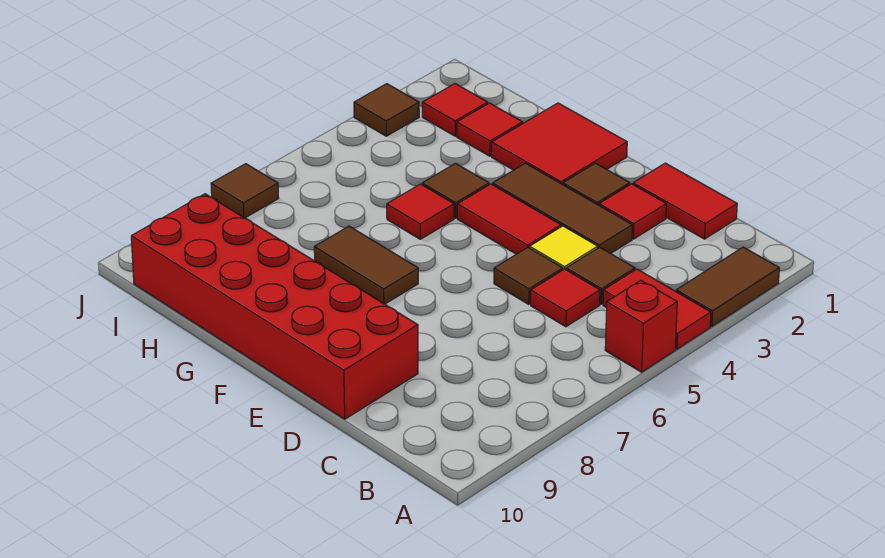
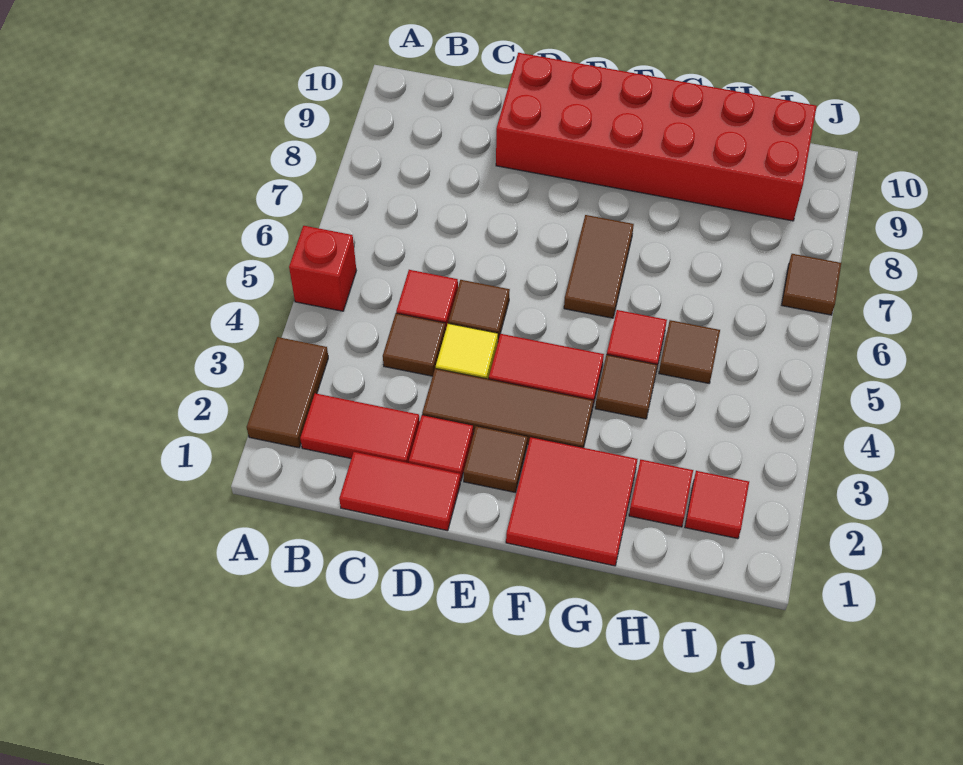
red tile A4:B4 level 1 -> red tile B2:C2 level 1
brown tile F7:G7 level 1 -> brown tile F6:F7 level 1
brown tile J3 level 1 -> brown tile H5 level 1

